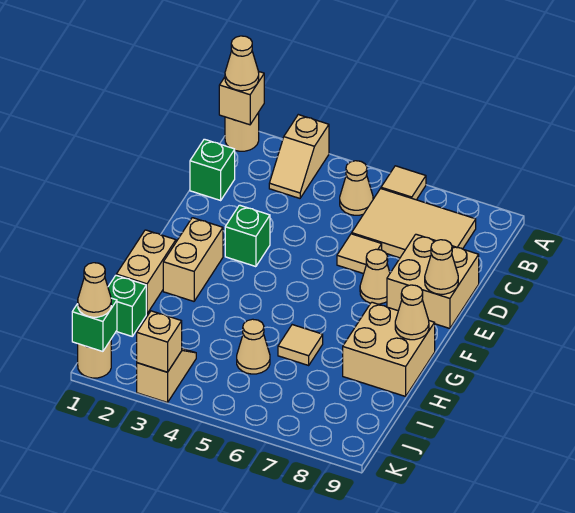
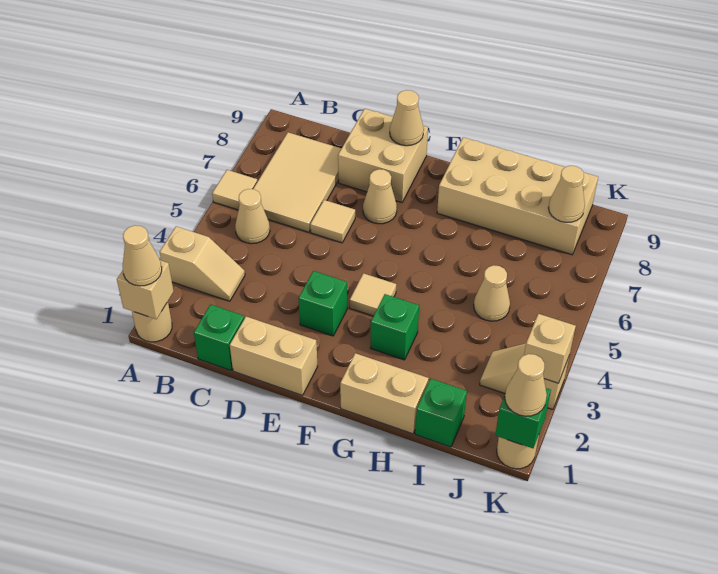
tan brick F2:G2 level 1 -> tan brick D1:E1 level 1
none -> green brick G3 level 1
tan brick G8:H9 level 1 -> tan brick G8:J9 level 1
tan cone G9 level 2 -> tan cone J8 level 2
tan tile H6 level 1 -> tan tile F4 level 1

